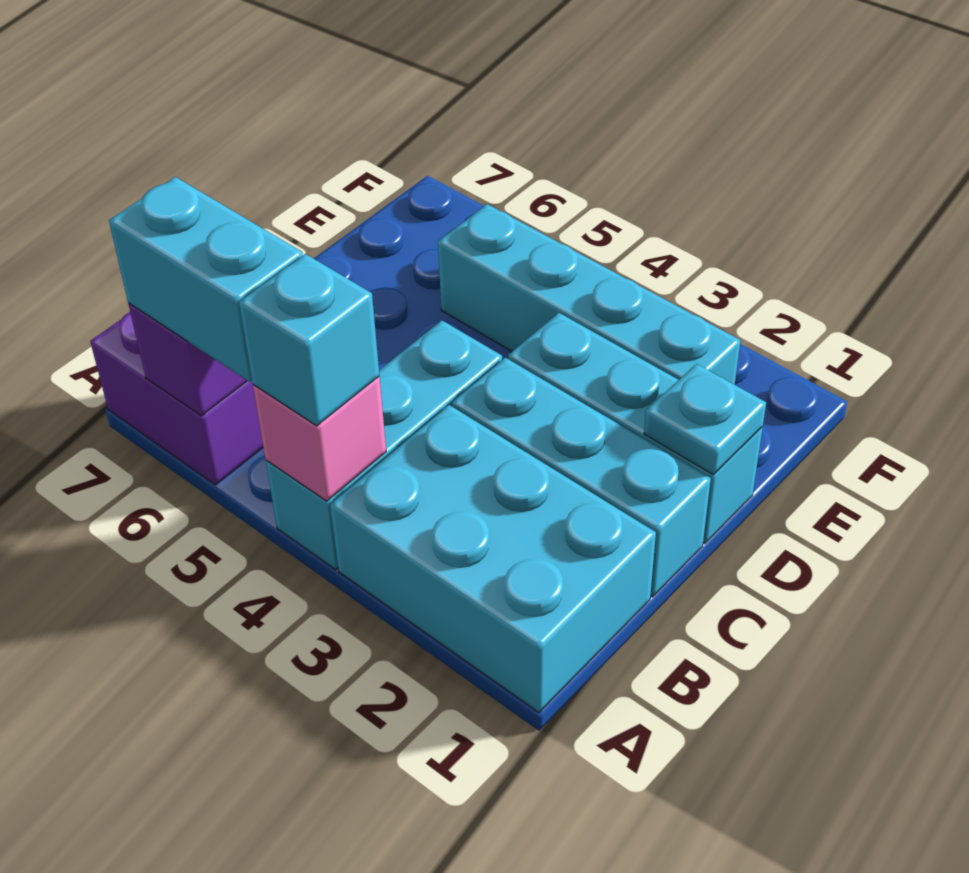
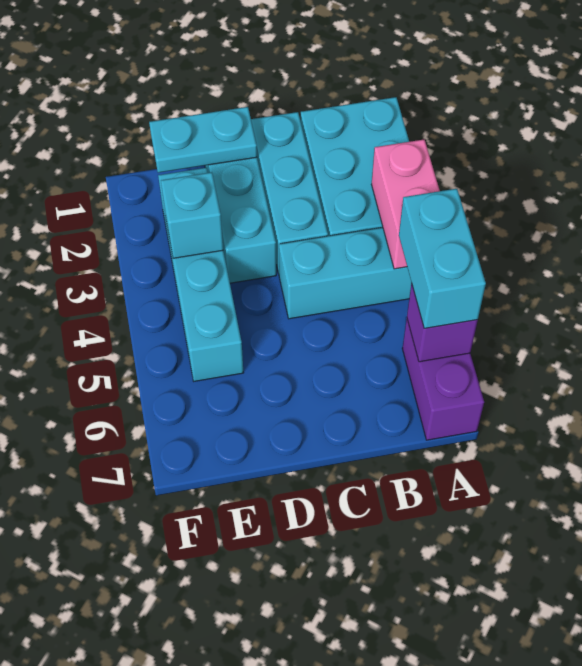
pink brick A4 level 2 -> pink brick A3:A4 level 2
cyan brick A4 level 3 -> cyan brick E3 level 2
cyan plate D1 level 2 -> cyan plate D1:E1 level 2

